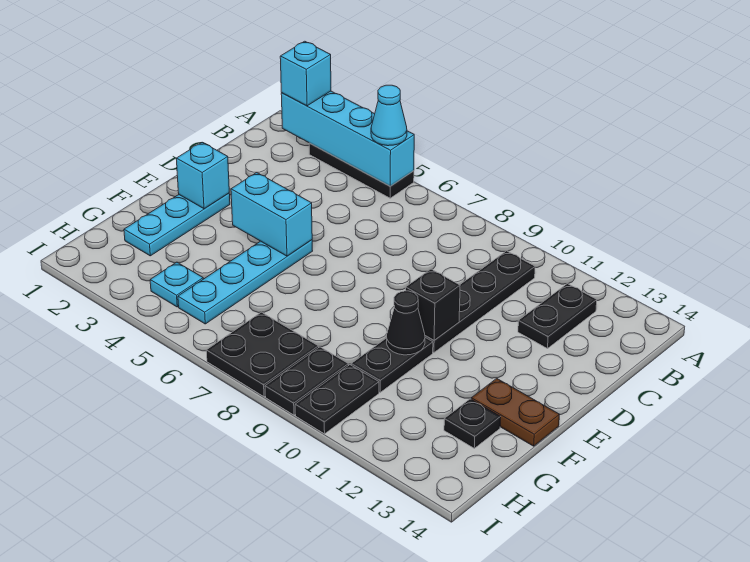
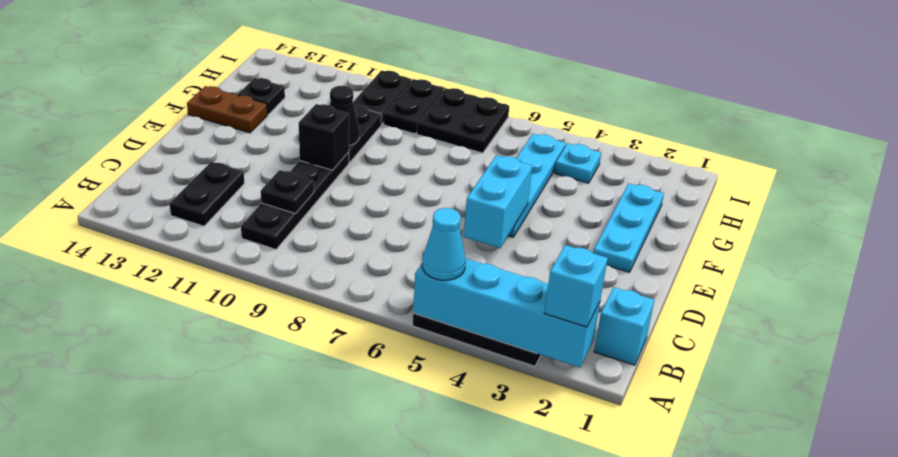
none -> black plate C10 level 2
cyan brick E2 level 2 -> cyan brick B1 level 1
cyan brick E4:E5 level 2 -> cyan brick D5:E5 level 2

